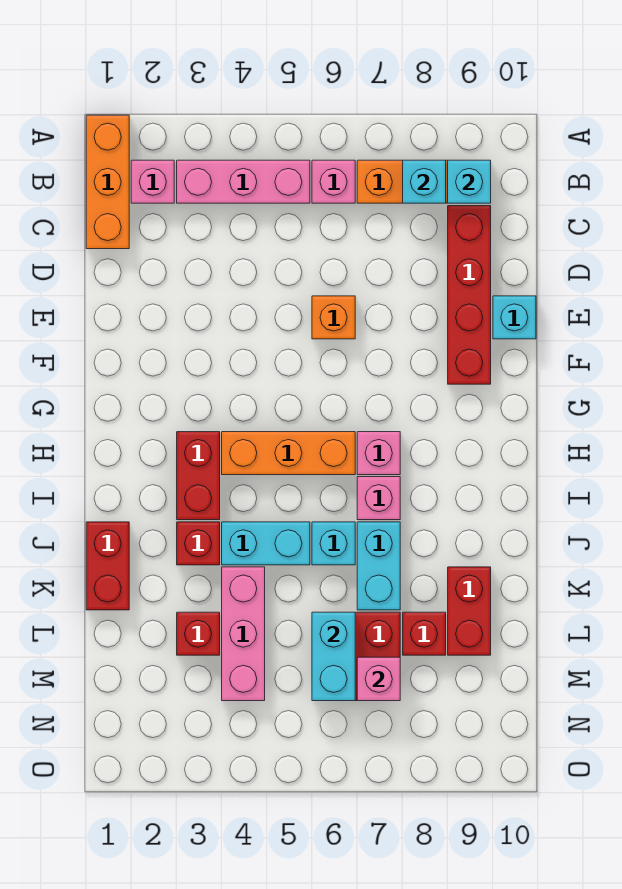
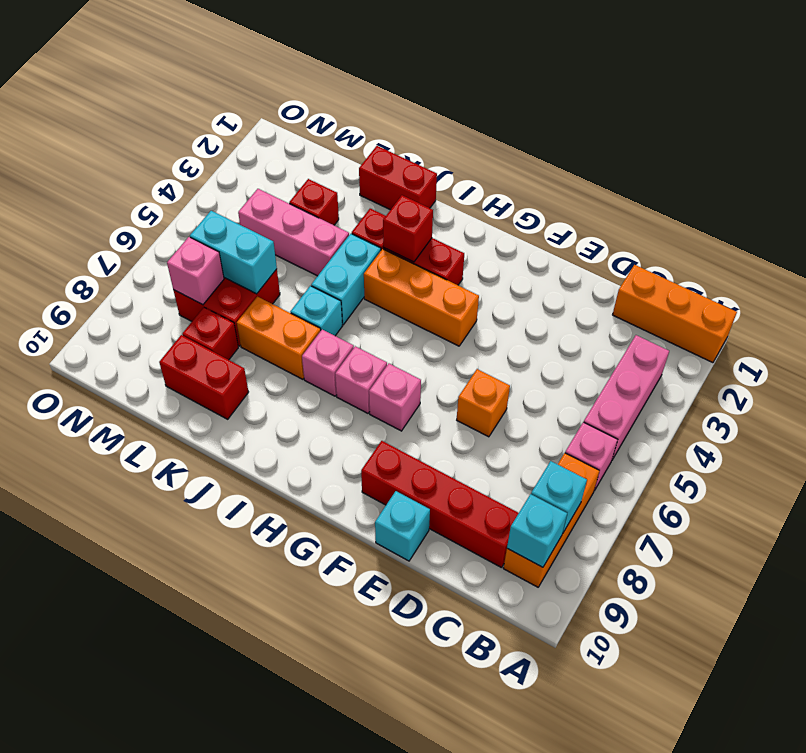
pink brick B2 level 1 -> pink brick G7 level 1
orange brick H4:H6 level 1 -> orange brick G4:I4 level 1
none -> red brick I3 level 2
cyan brick J7:K7 level 1 -> orange brick J7:K7 level 1

